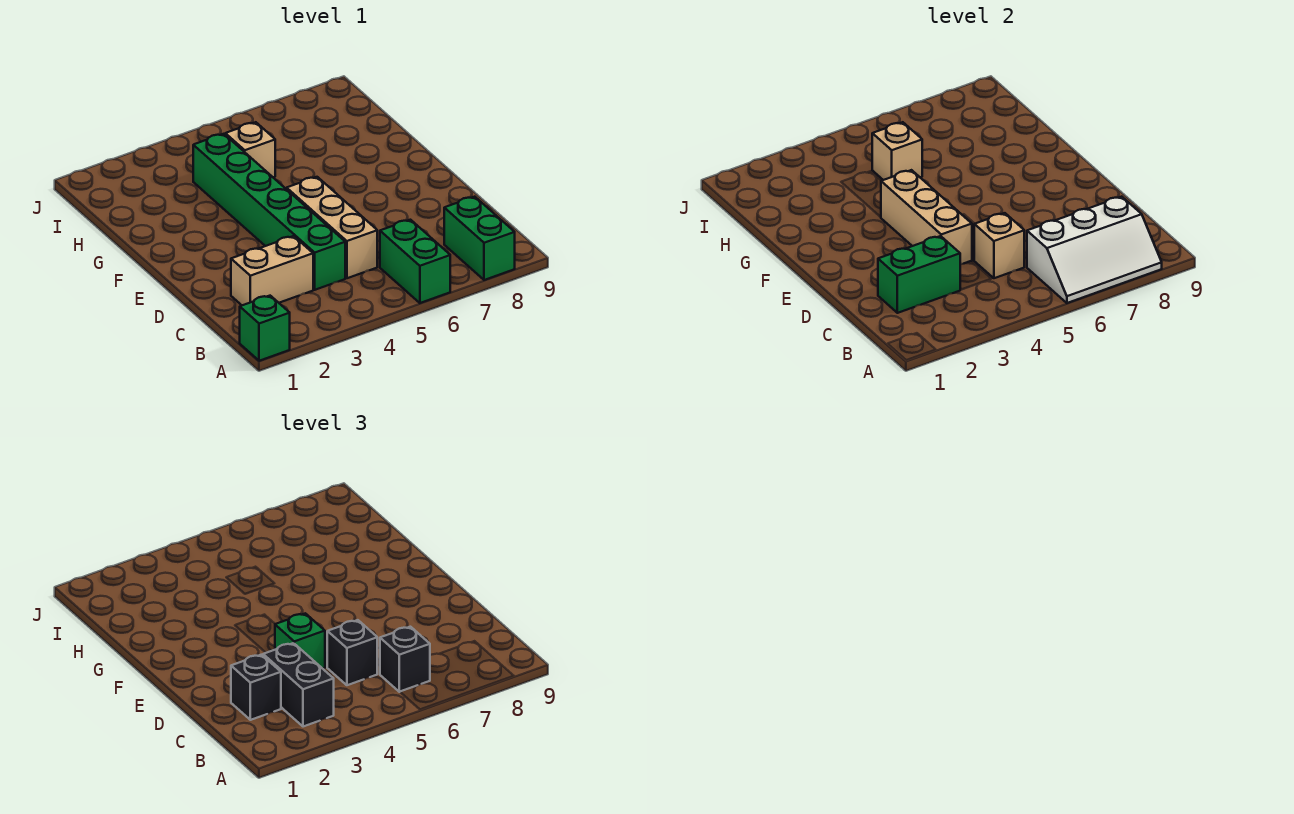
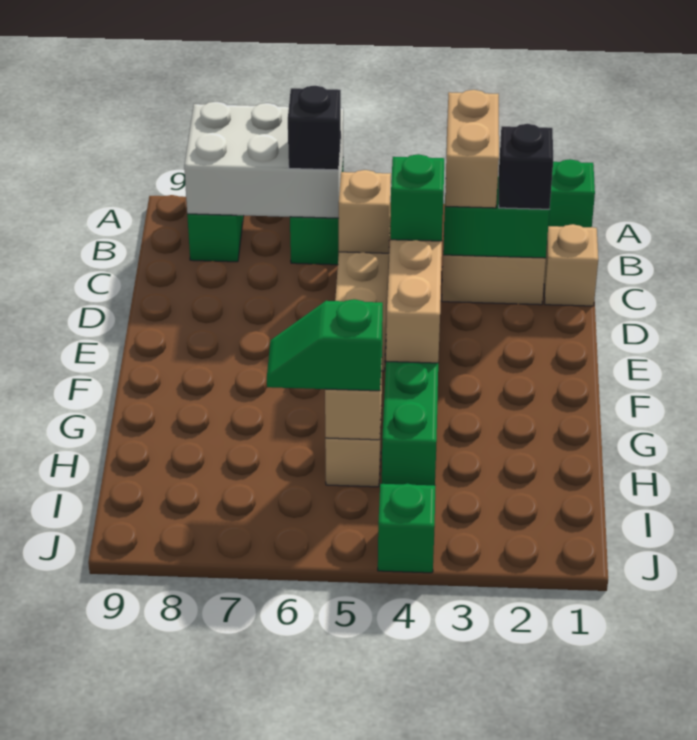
white slope A6:B8 level 2 top B -> white brick A6:B8 level 2
black brick B3:C3 level 3 -> tan brick B3:C3 level 3
none -> tan brick C1 level 1
black brick C5 level 3 -> none
none -> green slope H5:H6 level 3 top 5
none -> green brick J4 level 1

